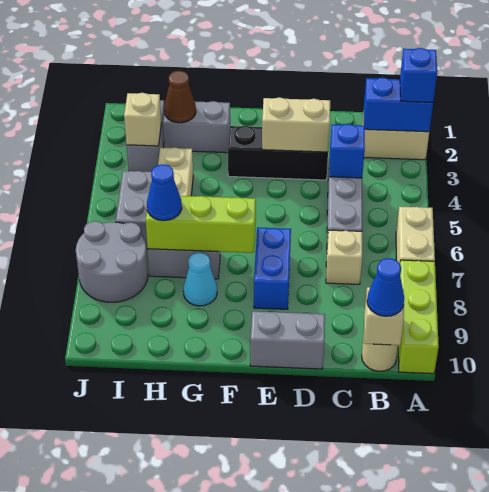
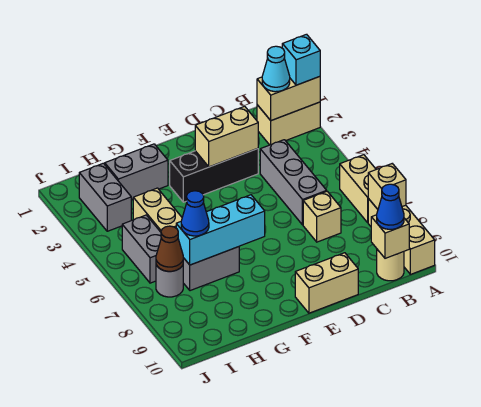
blue brick A2:B2 level 2 -> tan brick A2:B2 level 2
blue brick A2 level 3 -> cyan brick A2 level 3
lime brick A8:A10 level 1 -> tan brick A8:A10 level 1
blue brick C4 level 2 -> none
grey brick D10:E10 level 1 -> tan brick D10:E10 level 1
blue brick E7:E8 level 1 -> none
lime brick F7:H7 level 2 -> cyan brick F7:H7 level 2
cyan cone G8 level 1 -> cyan cone B2 level 3
brown cone H2 level 2 -> brown cone I7 level 2
tan brick I3 level 2 -> tan brick A8 level 2
grey round brick I7:J8 level 1 -> grey round brick I7 level 1

